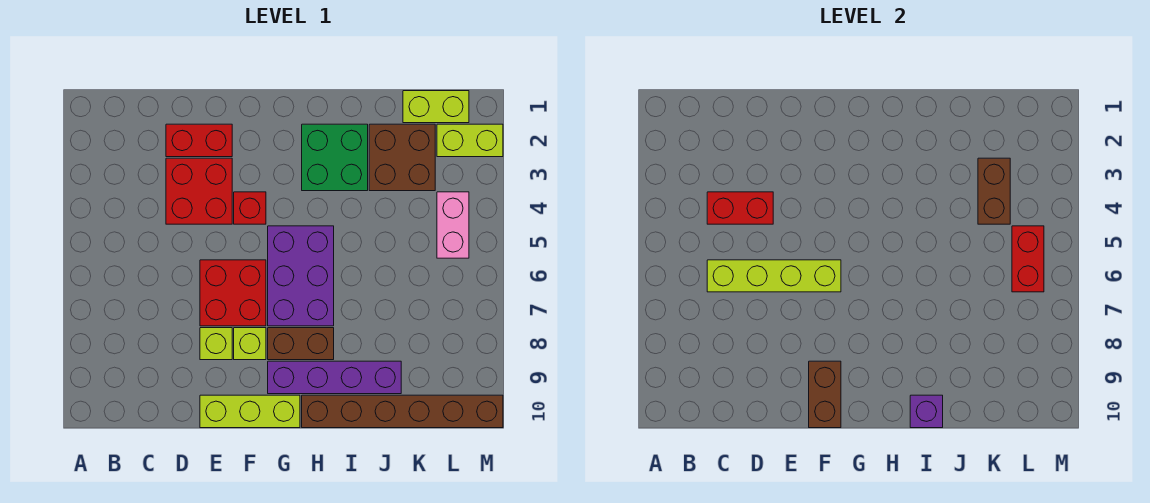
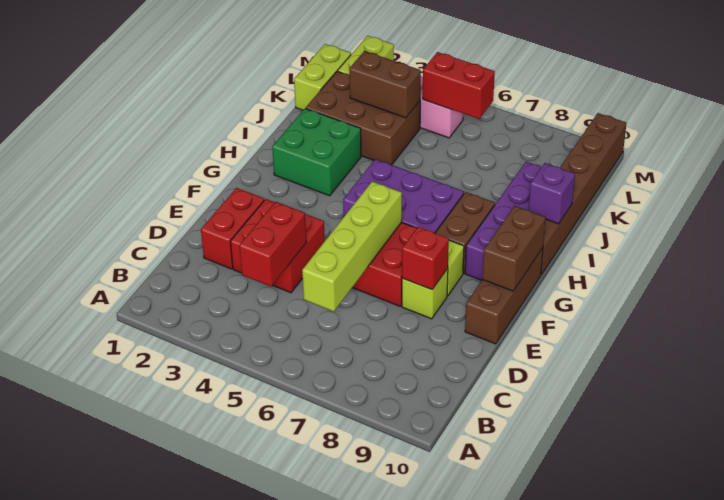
lime brick E10:G10 level 1 -> brown brick E10:G10 level 1
red brick F4 level 1 -> red brick E8 level 2
brown brick F9:F10 level 2 -> brown brick F10:G10 level 2
brown brick J2:K3 level 1 -> brown brick J2:K4 level 1

